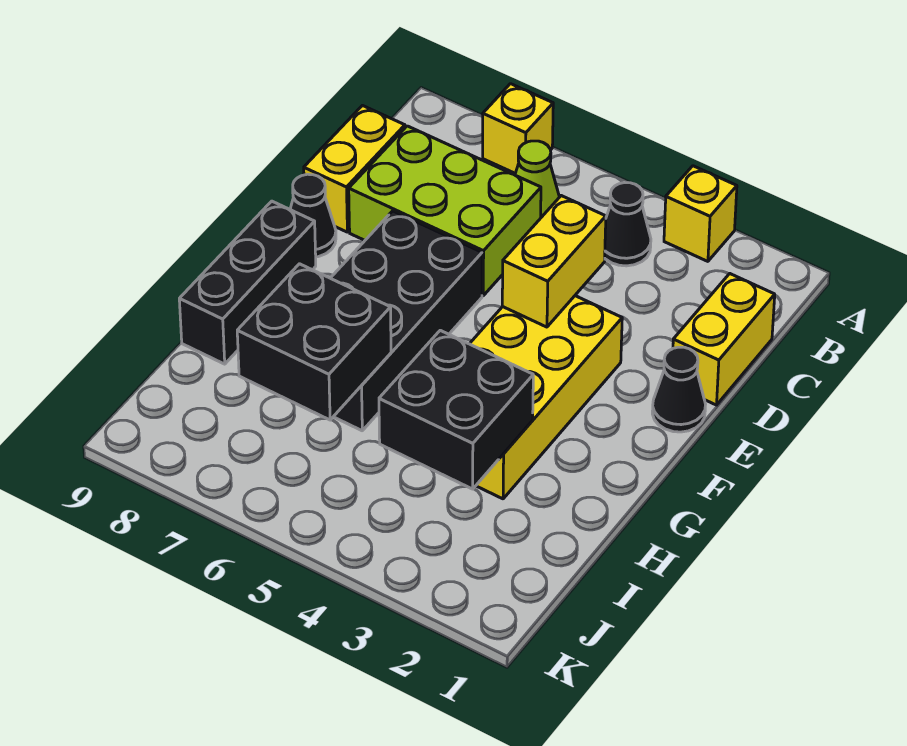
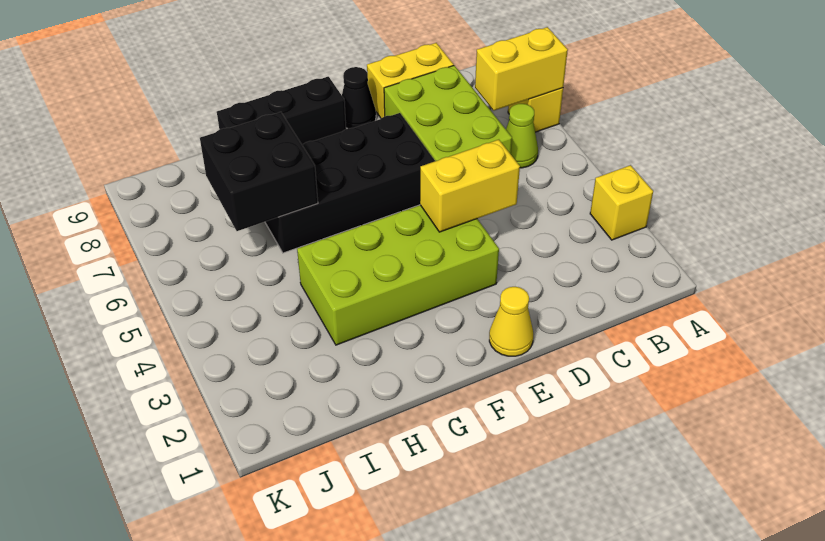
black cone B4 level 1 -> none
yellow brick C1:D1 level 1 -> yellow brick A7:B7 level 2
black cone E1 level 1 -> yellow cone E1 level 1
yellow brick E3:H4 level 1 -> lime brick E3:H4 level 1
black brick H3:I4 level 2 -> none

